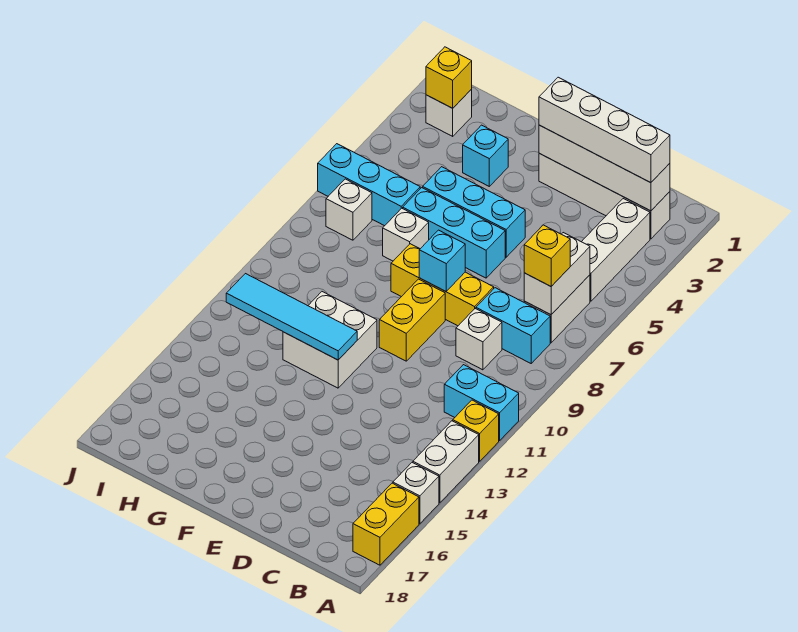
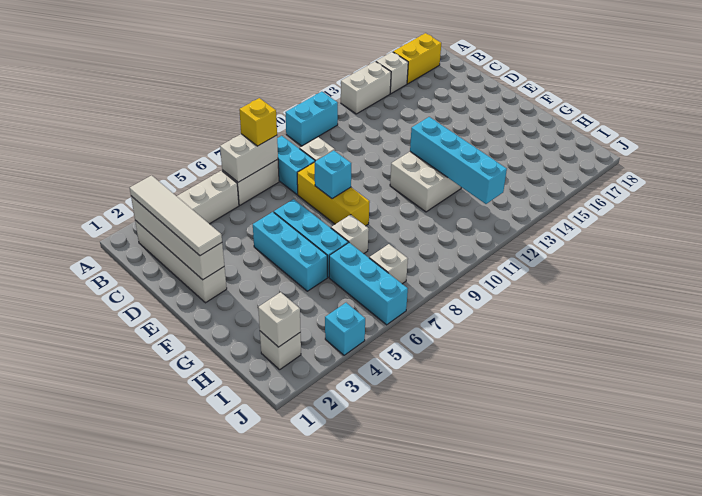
cyan brick A11:B11 level 1 -> cyan brick A10:A11 level 1
yellow brick A12 level 1 -> none
white brick B2:E2 level 3 -> white tile B2:E2 level 3
yellow brick E9:E10 level 1 -> none
cyan tile F12:I12 level 2 -> cyan brick F12:I12 level 2
cyan brick G3 level 1 -> cyan brick J4 level 1
yellow brick I2 level 2 -> white brick I2 level 2

